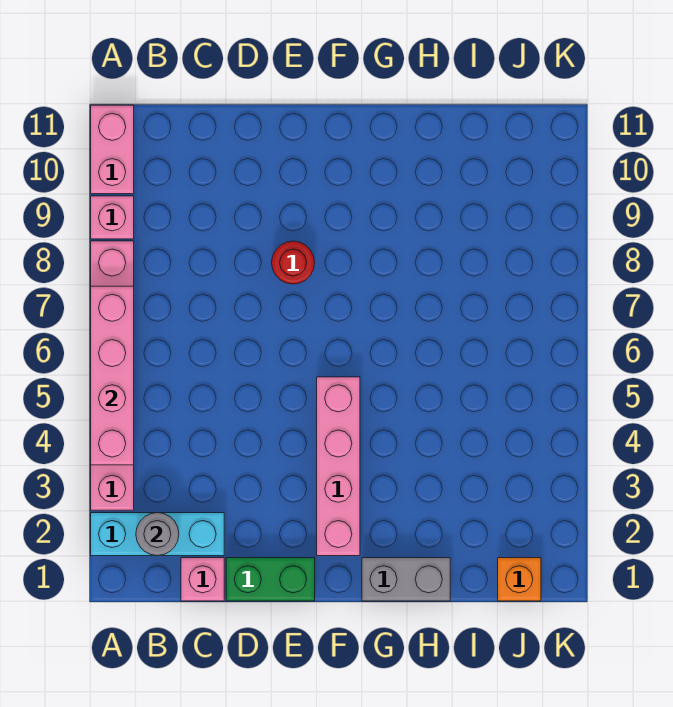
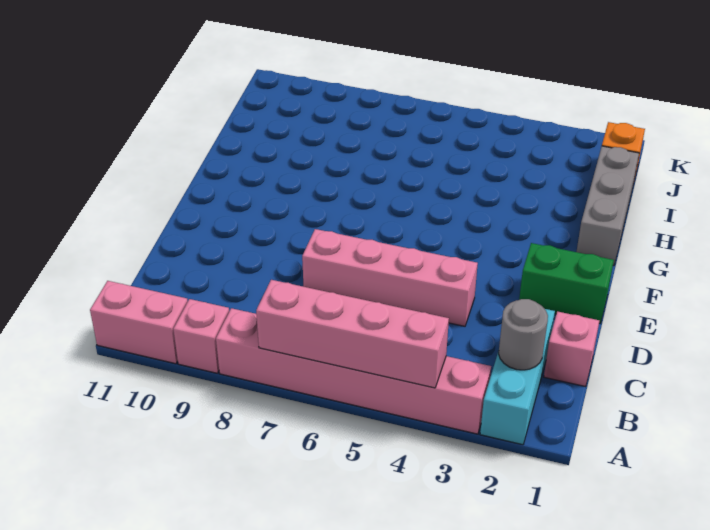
green brick D1:E1 level 1 -> green brick E1:E2 level 1
red round brick E8 level 1 -> none
pink brick F2:F5 level 1 -> pink brick D4:D7 level 1
grey brick G1:H1 level 1 -> grey brick G1:I1 level 1

